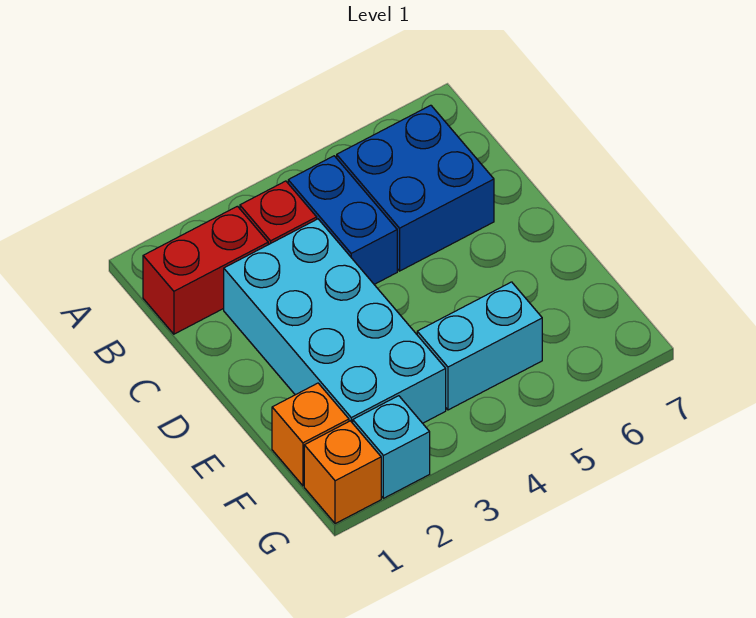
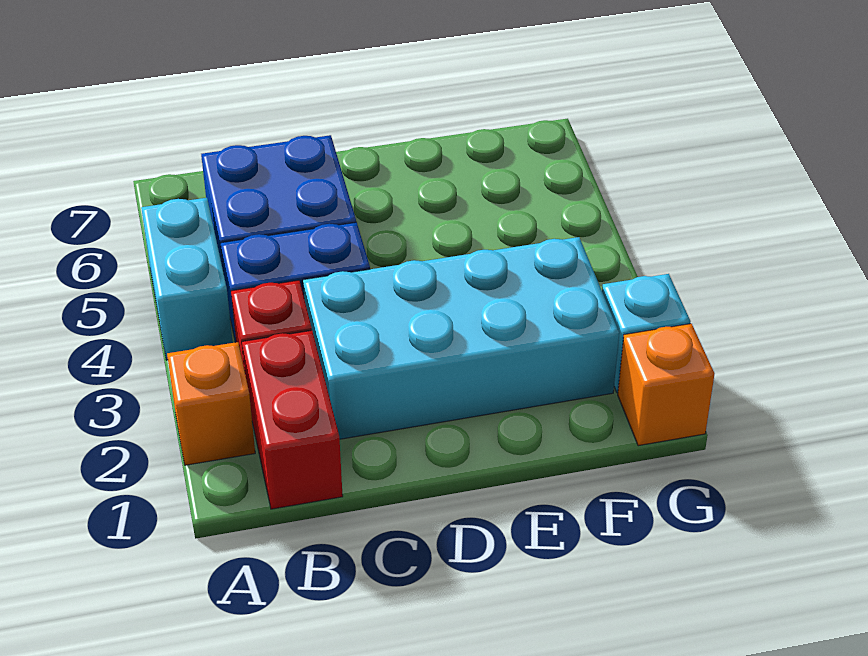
orange brick F1 level 1 -> orange brick A2 level 1
cyan brick F4:F5 level 1 -> cyan brick A4:A5 level 1

